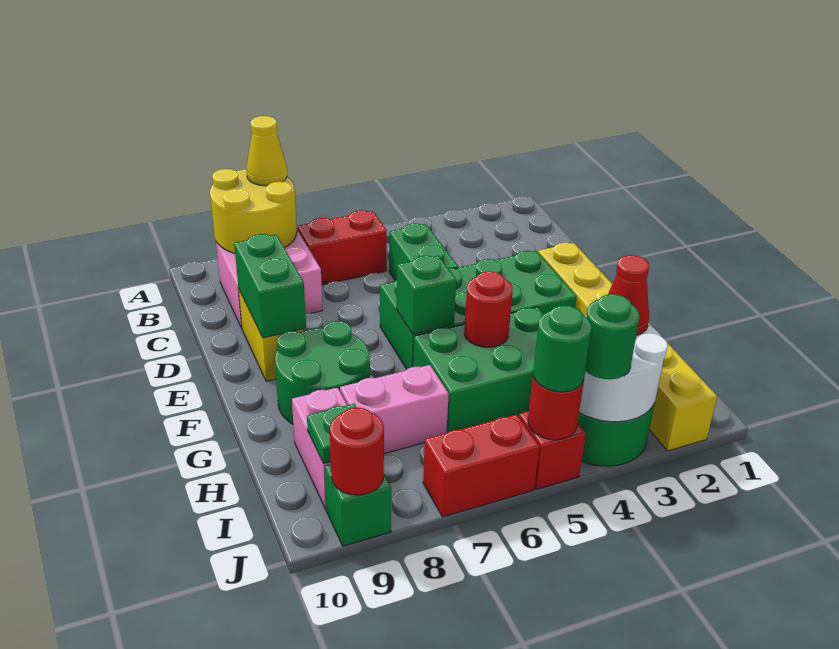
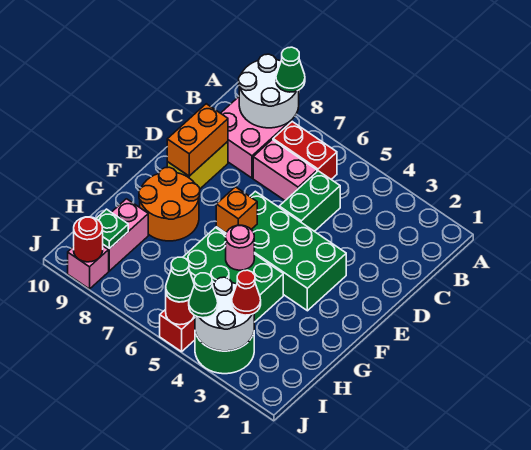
yellow round brick A8:B9 level 2 -> white round brick A8:B9 level 2
yellow cone A8 level 3 -> green cone A8 level 3
green brick D9:E9 level 2 -> orange brick D9:E9 level 2
yellow brick E2:J2 level 1 -> none
green brick F6 level 2 -> orange brick F6 level 2
green round brick F8:G9 level 1 -> orange round brick F8:G9 level 1
red round brick G5 level 2 -> pink round brick G5 level 2
pink brick H7:H8 level 1 -> pink brick C6:C7 level 1
green round brick J4 level 3 -> green cone J4 level 3
green round brick J5 level 3 -> green cone J5 level 3
red brick J6:J7 level 1 -> none
green brick J9 level 1 -> pink brick J9 level 1

